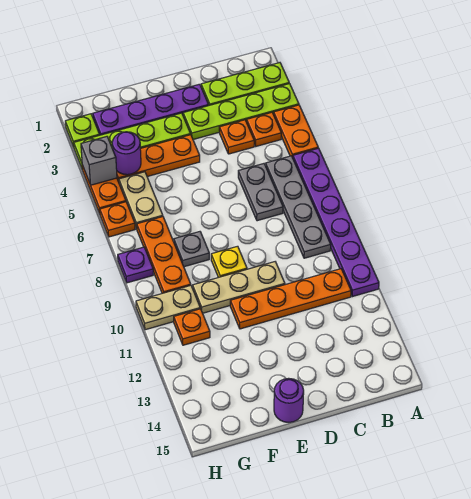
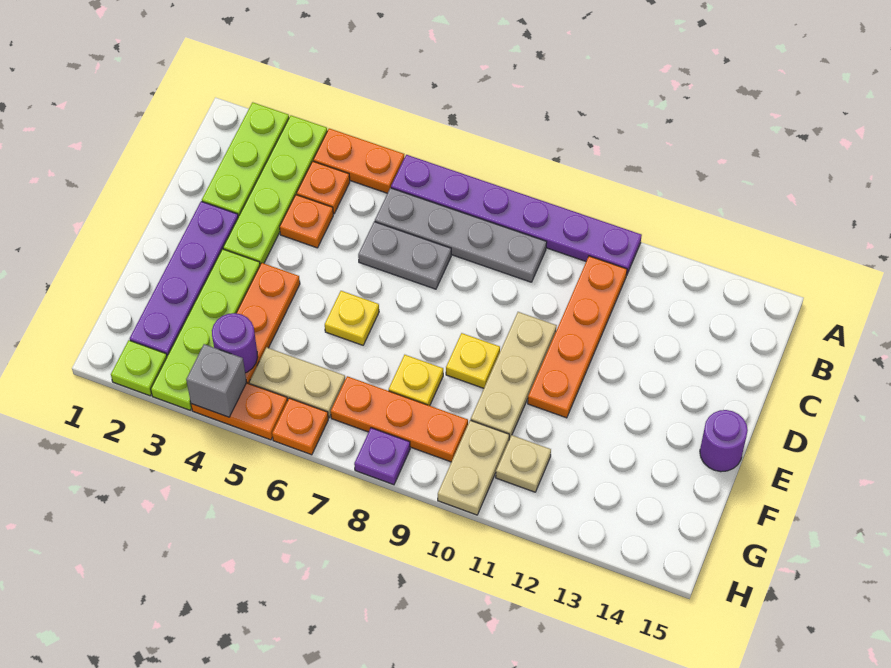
none -> yellow plate E6 level 1
grey plate F8 level 1 -> yellow plate F8 level 1
orange plate G11 level 1 -> tan plate G11 level 1

